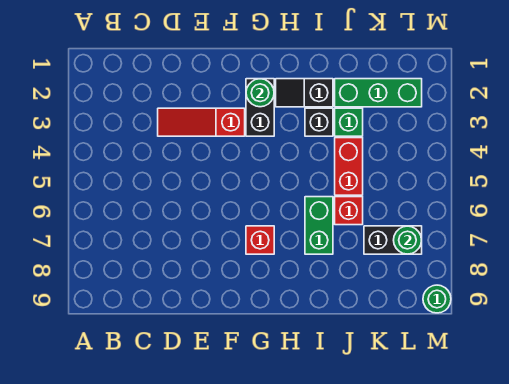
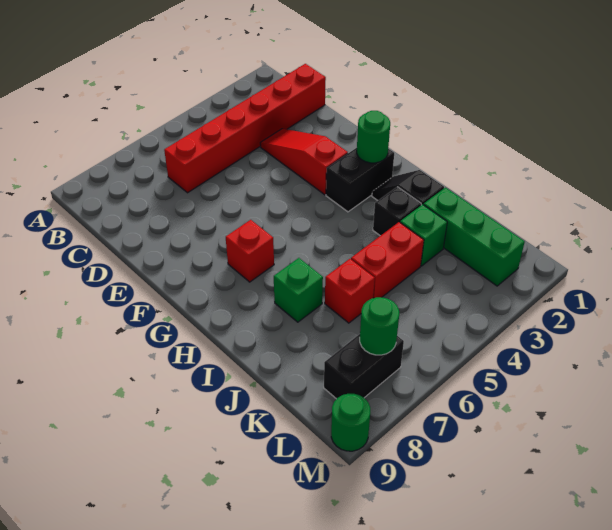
none -> red brick C1:C6 level 1
green brick I6:I7 level 1 -> green brick I7 level 1
black brick K7:L7 level 1 -> black brick L7:L8 level 1

